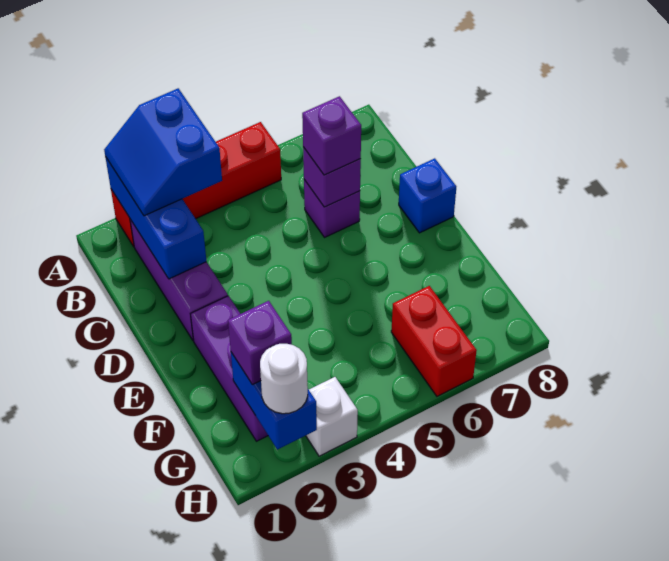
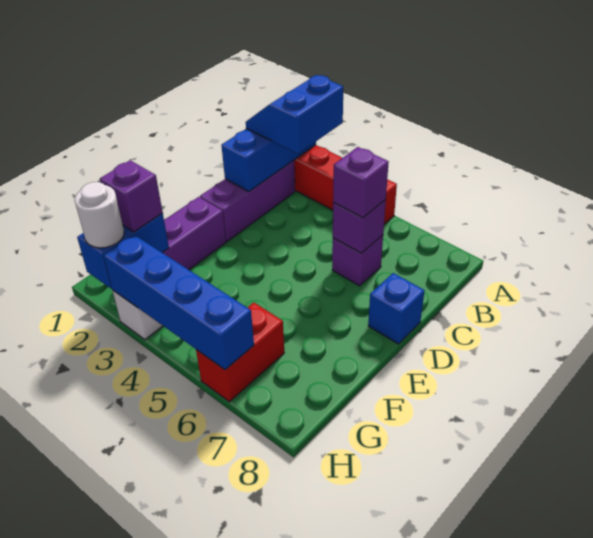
none -> blue brick H3:H6 level 2

